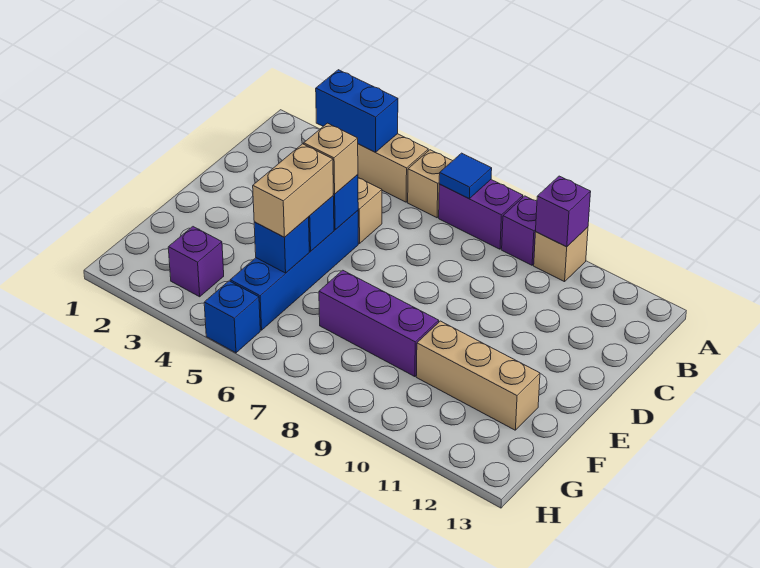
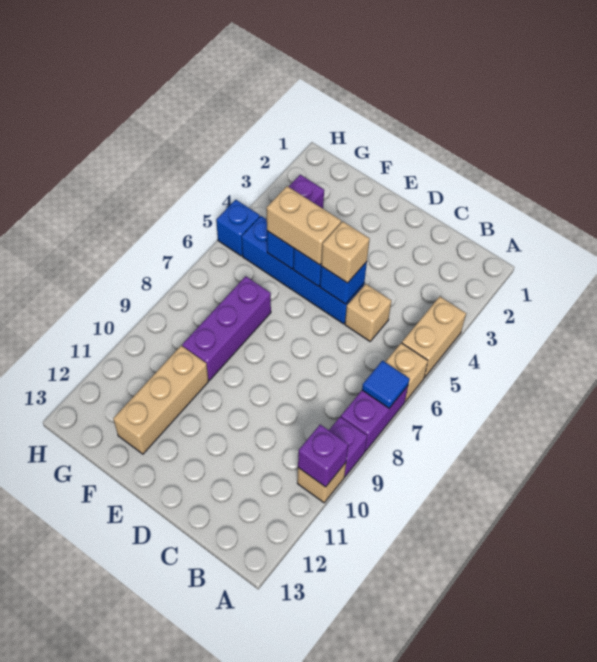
blue brick A3:A4 level 2 -> none

